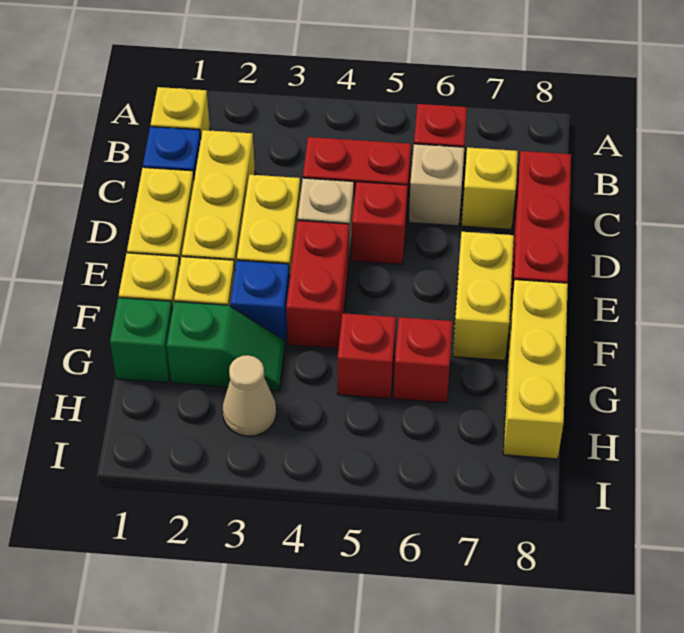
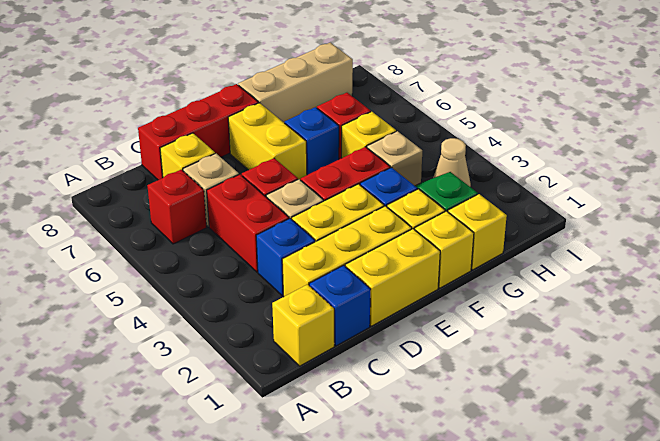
none -> blue brick C3 level 1
yellow brick E7:F7 level 1 -> yellow brick E6:E7 level 1
none -> blue brick F6 level 1
yellow brick F8:H8 level 1 -> tan brick F8:H8 level 1
green brick G1 level 1 -> yellow brick G1 level 1
none -> tan brick G4 level 1
red brick G5 level 1 -> yellow brick G5 level 1

